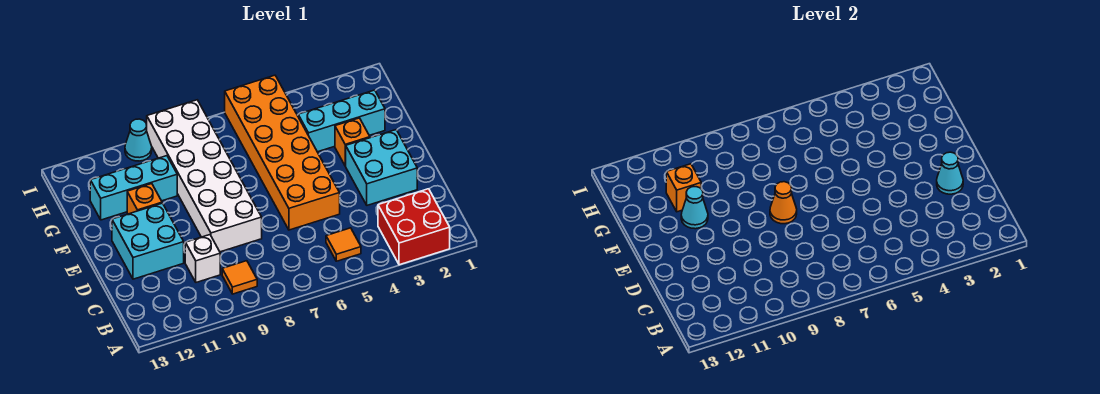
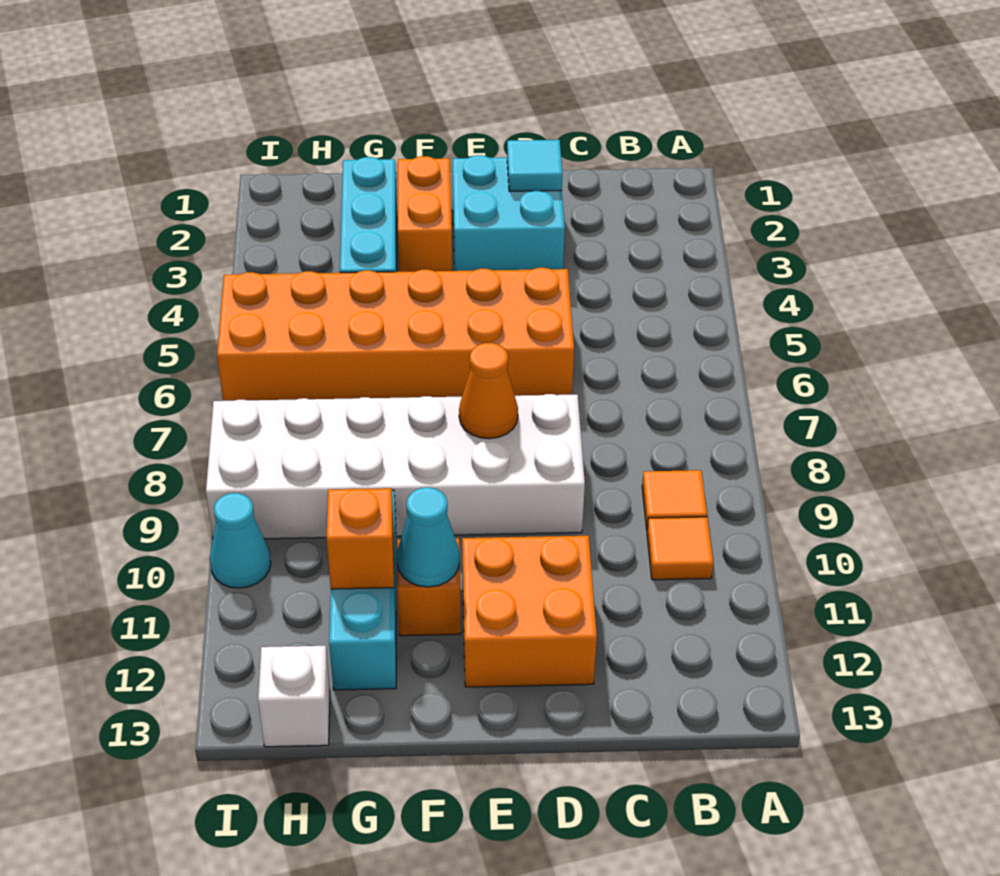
red brick A2:B3 level 1 -> none
orange tile B5 level 1 -> orange tile B10 level 1
white brick C10 level 1 -> white brick H13 level 1
cyan cone D2 level 2 -> cyan tile D2 level 2
cyan brick D11:E12 level 1 -> orange brick D11:E12 level 1
orange brick F3 level 1 -> orange brick F2:F3 level 1

